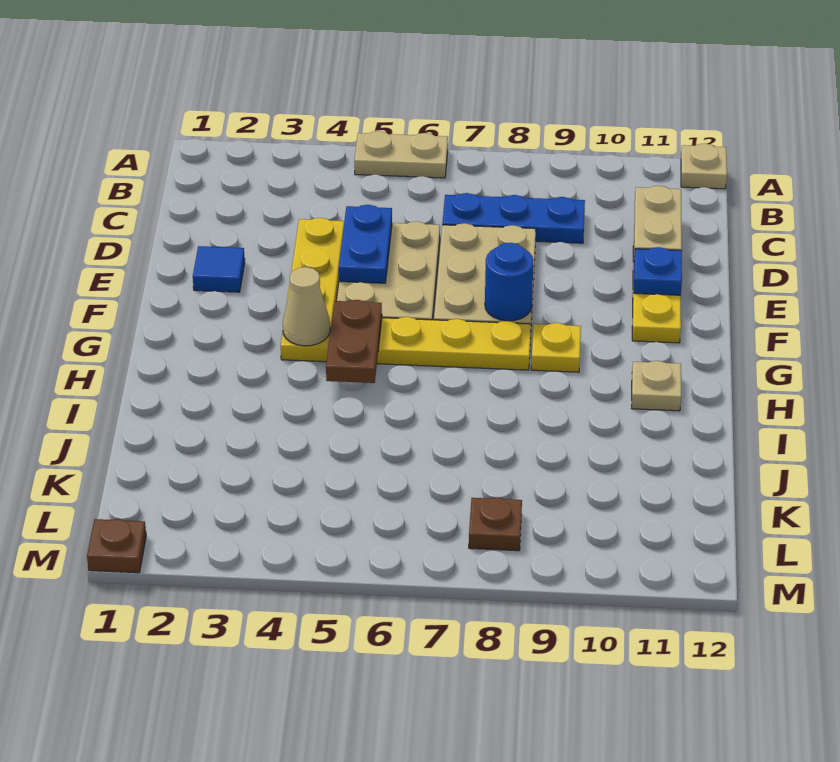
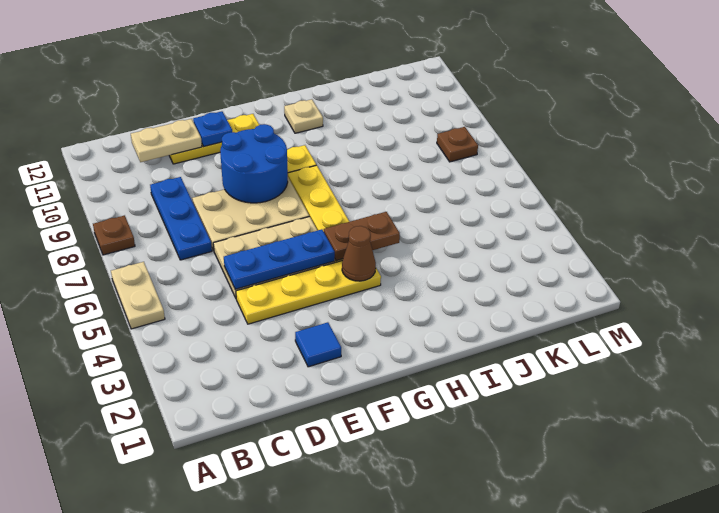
tan plate A12 level 1 -> none
blue plate D5:E5 level 2 -> blue plate D5:F5 level 2
blue round brick F8 level 2 -> blue round brick E8:F9 level 2
tan cone G4 level 2 -> brown cone G4 level 2
brown plate M1 level 1 -> brown plate A8 level 1

